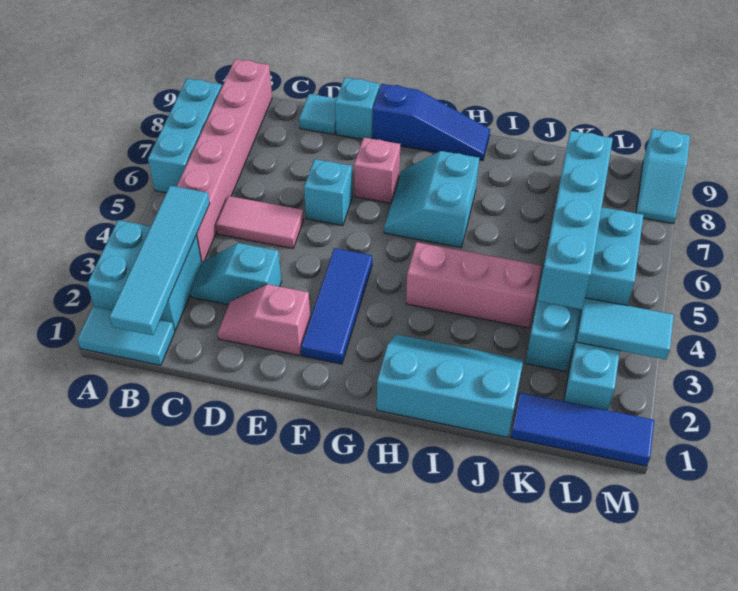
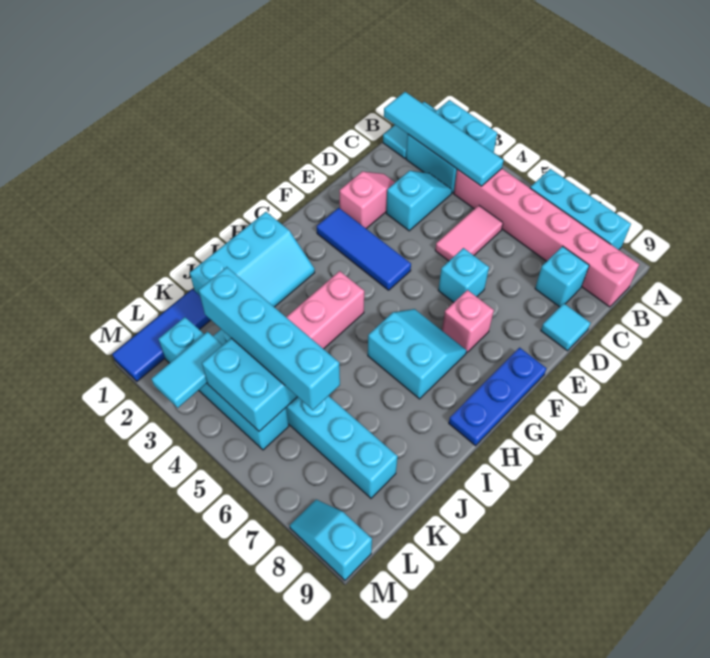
cyan brick E9 level 1 -> cyan brick C8 level 1
blue slope F9:H9 level 1 top F -> blue plate F9:H9 level 1

